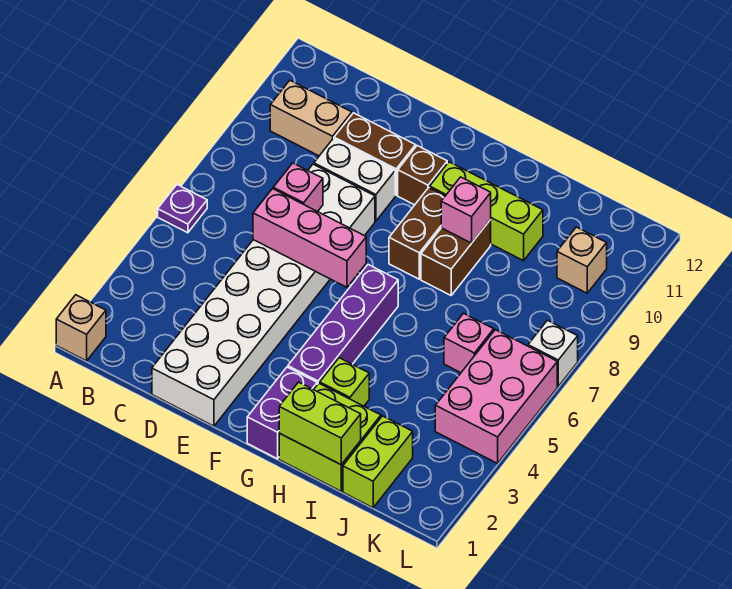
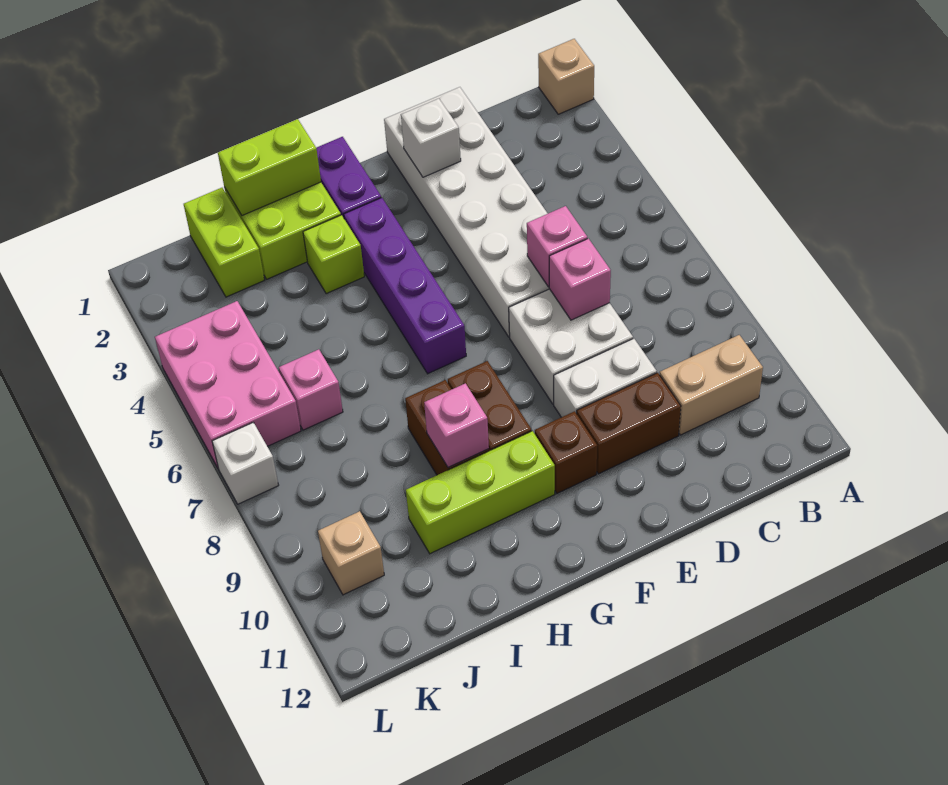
purple plate A6 level 1 -> none
pink brick D6:F6 level 2 -> pink brick D6 level 2
none -> white brick E2 level 2

